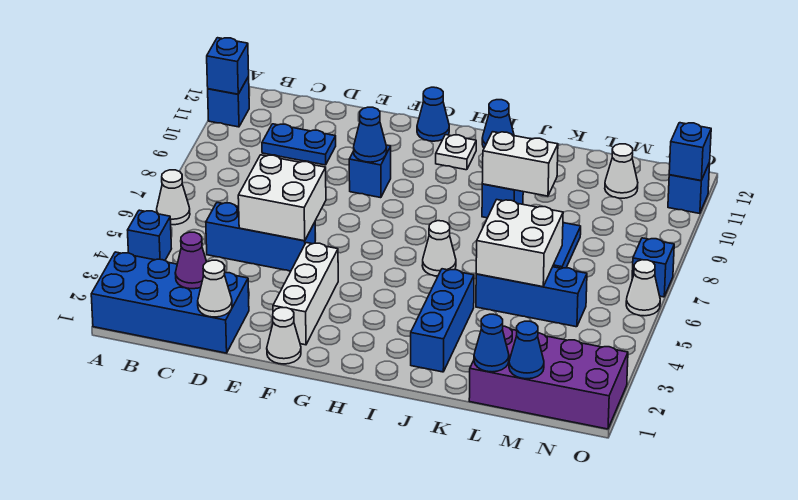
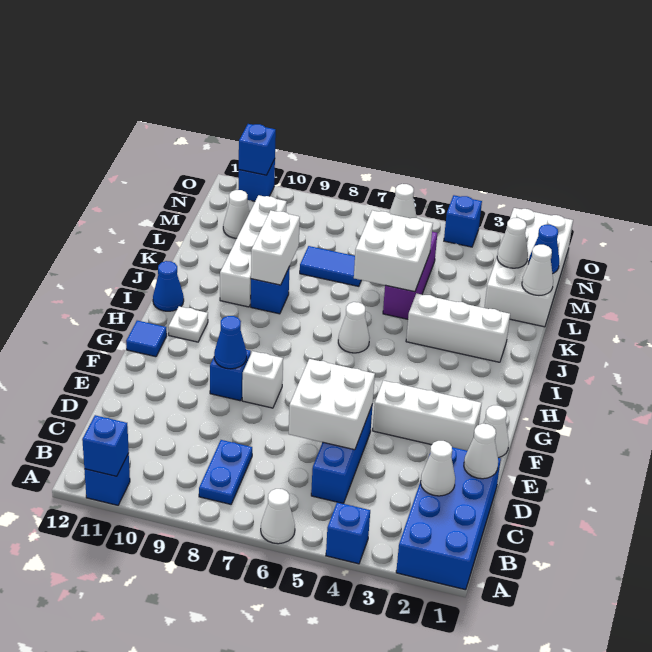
purple cone C2 level 2 -> white cone C2 level 2
blue plate C10:D10 level 1 -> blue plate B8:C8 level 1
none -> white brick F8 level 1
blue cone G12 level 1 -> blue tile G12 level 1
blue brick J2:J4 level 1 -> white brick J2:J4 level 1
none -> white brick J10:M10 level 1
blue brick K5:M5 level 1 -> purple brick K5:M5 level 1
purple brick L1:O2 level 1 -> white brick L1:O2 level 1
blue cone L1 level 2 -> white cone L1 level 2
none -> white cone M2 level 2
blue brick O7 level 1 -> blue brick O4 level 1

